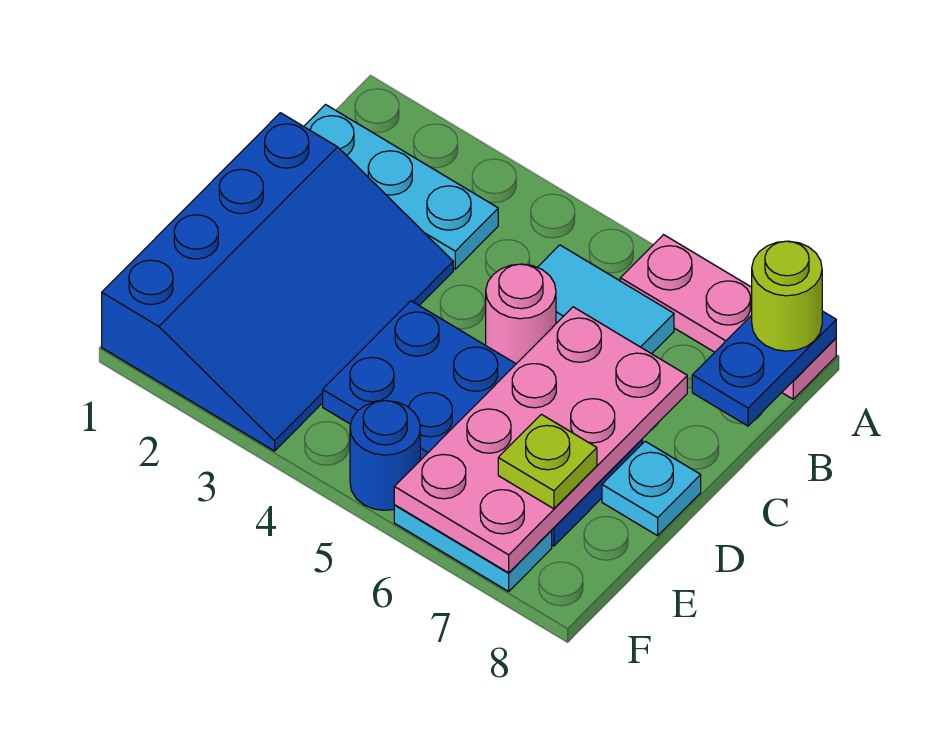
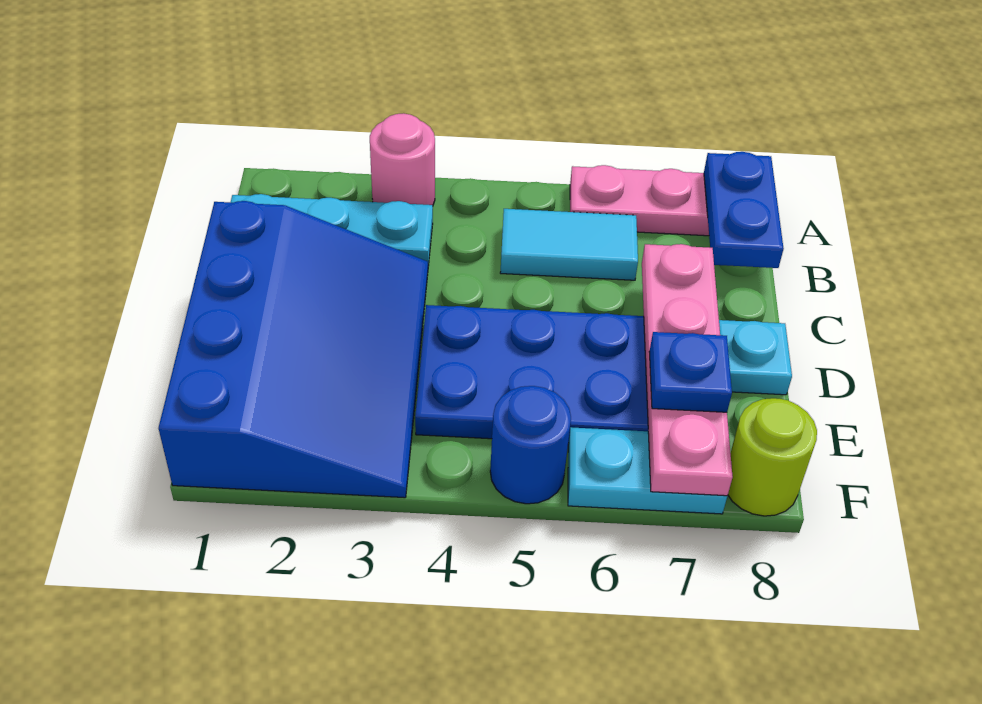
lime round brick A8 level 3 -> lime round brick F8 level 1
pink round brick C5 level 1 -> pink round brick A3 level 1
pink plate C6:F7 level 2 -> pink plate C7:F7 level 2
lime plate E7 level 3 -> blue plate E7 level 3

